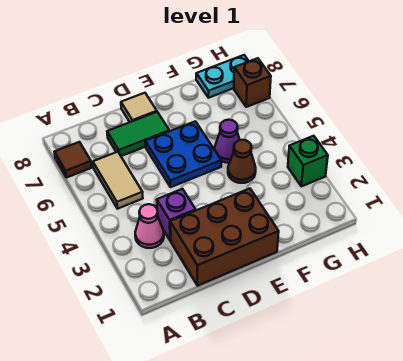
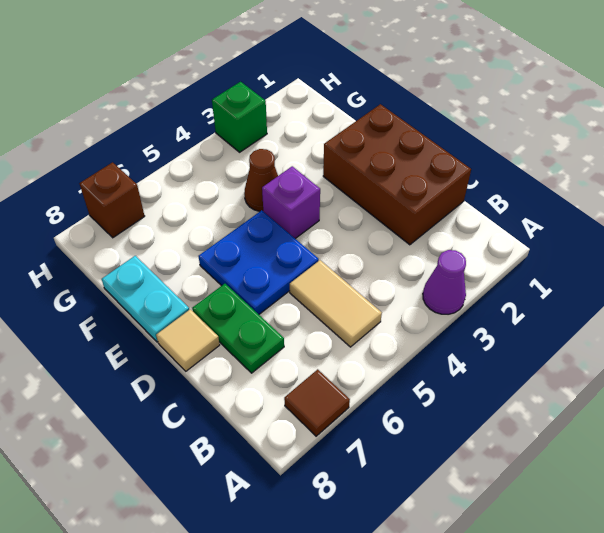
pink cone B3 level 1 -> none
tan tile B5:B6 level 1 -> tan tile B5:C5 level 1
purple brick C3 level 1 -> purple brick E4 level 1
green tile C7:D7 level 1 -> green plate C7:D7 level 1
purple cone F5 level 1 -> purple cone A3 level 1
cyan plate G8:H8 level 1 -> cyan plate E8:F8 level 1

